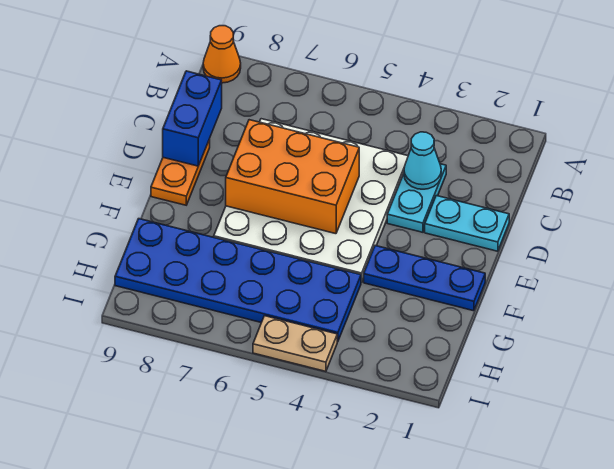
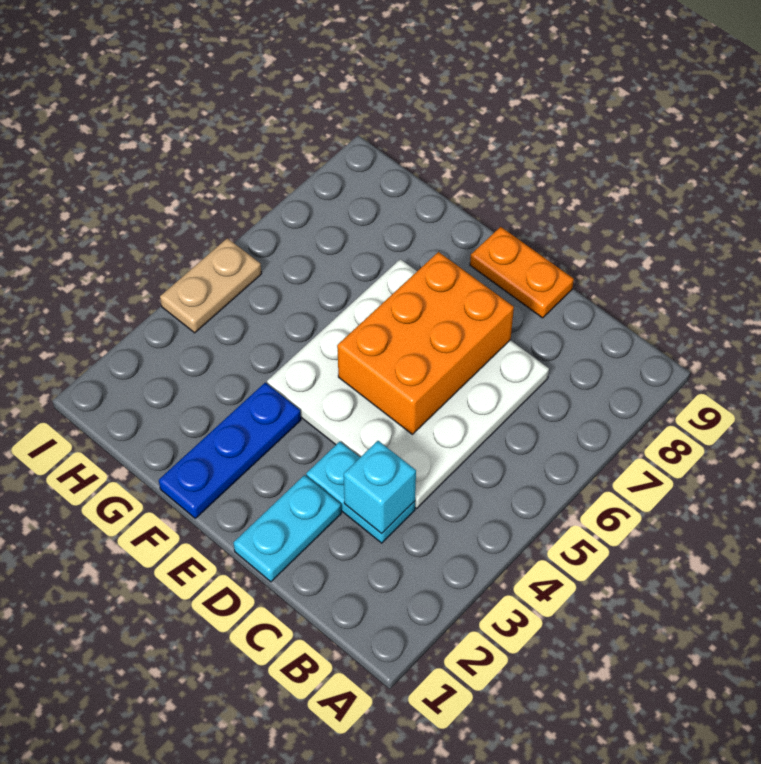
orange cone A9 level 1 -> none
cyan cone C3 level 2 -> cyan brick C3 level 2
blue brick C9:D9 level 2 -> none
blue plate G4:H9 level 1 -> none

